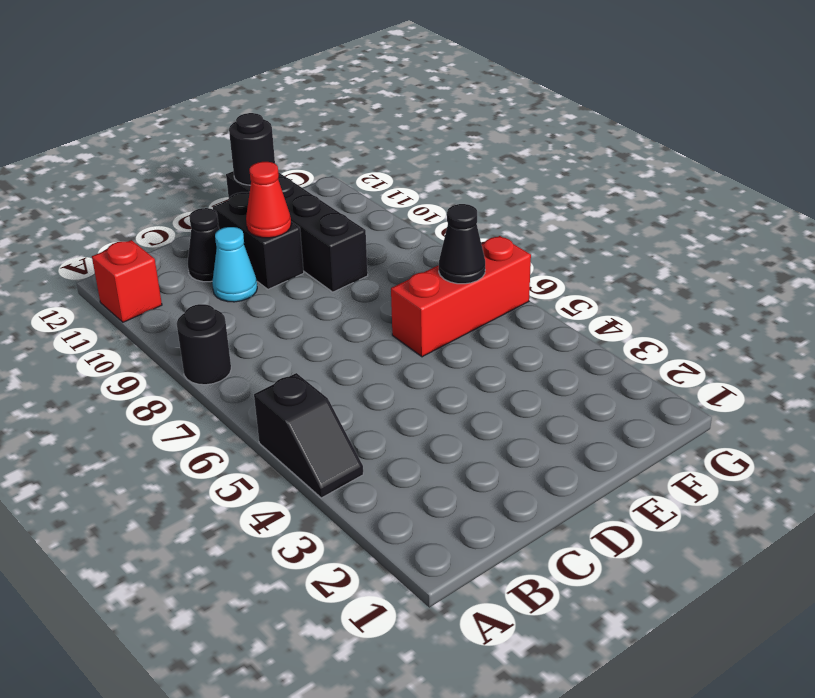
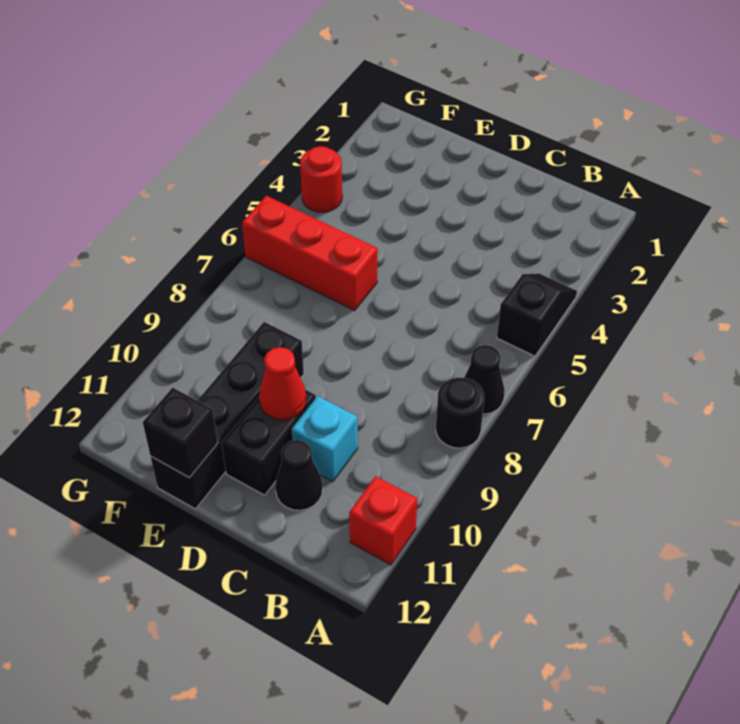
cyan cone C10 level 1 -> cyan brick C10 level 1
black round brick E12 level 2 -> black brick E12 level 2
black cone F6 level 2 -> black cone A7 level 1
none -> red round brick G4 level 1

